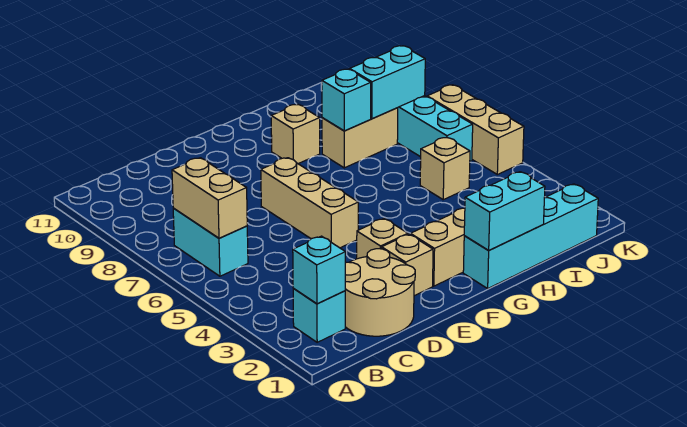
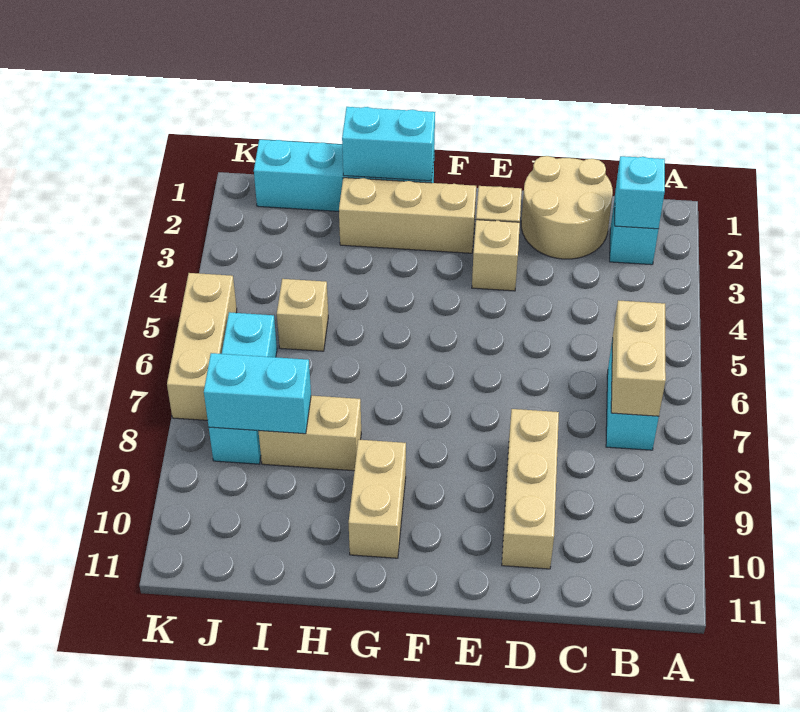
tan brick E5:E7 level 1 -> tan brick D8:D10 level 1
tan brick G9 level 1 -> tan brick G9:G10 level 1
cyan brick H8 level 2 -> none

